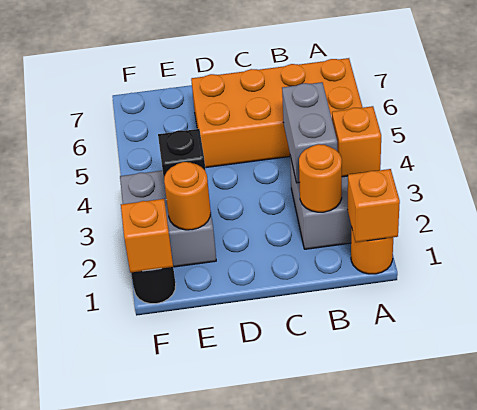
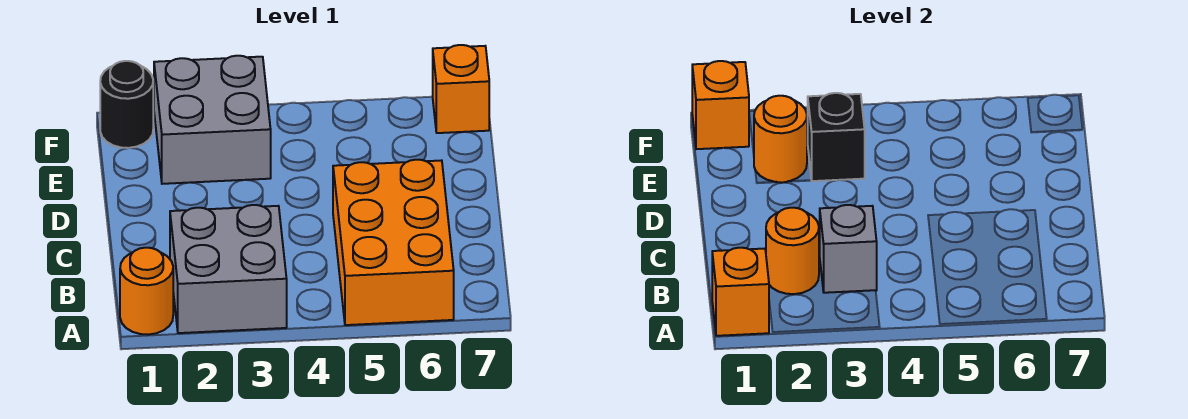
orange brick A3 level 2 -> orange brick F7 level 1
orange brick A5:D6 level 1 -> orange brick A5:C6 level 1
grey brick B3:B4 level 2 -> grey brick B3 level 2

